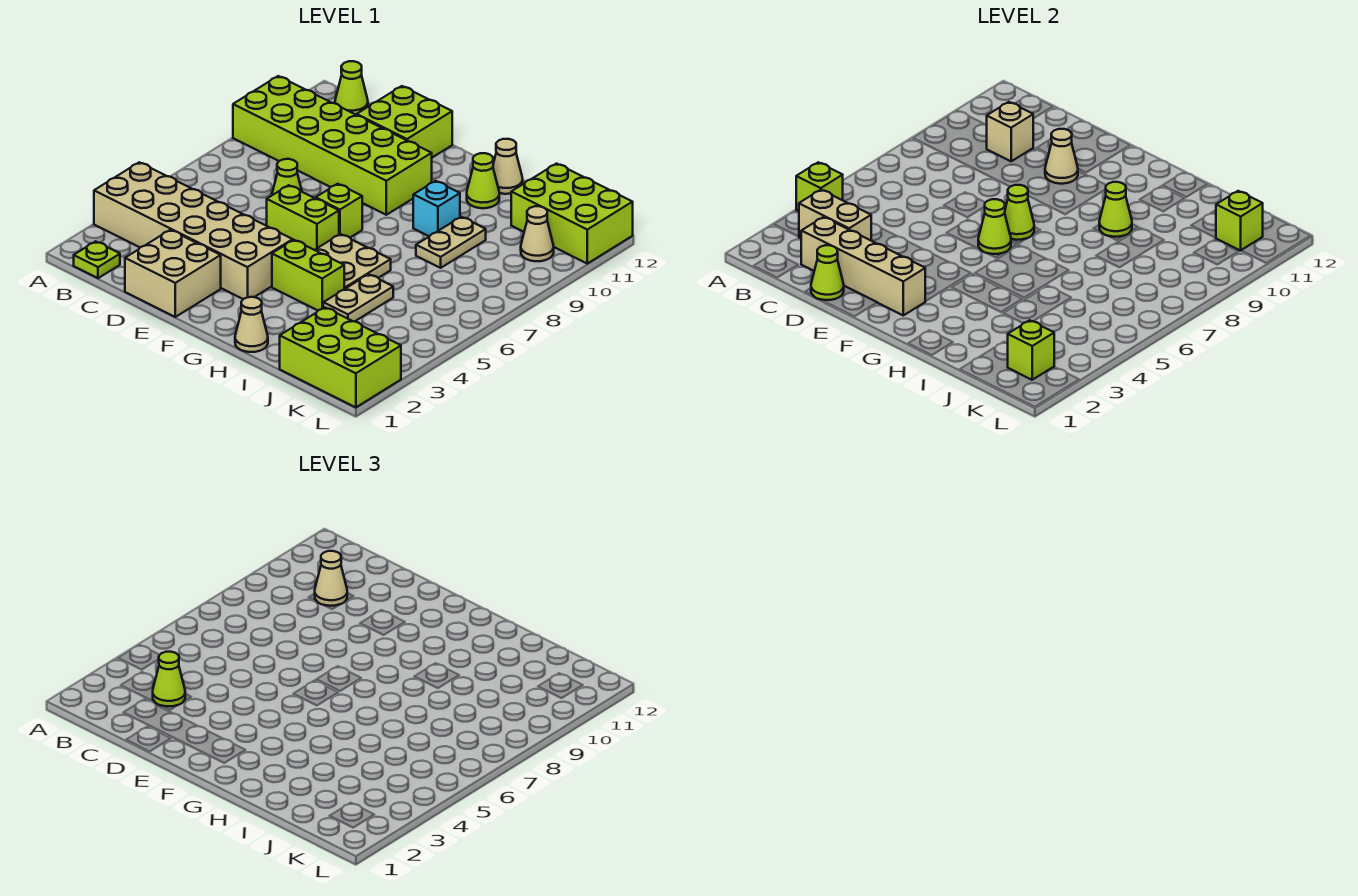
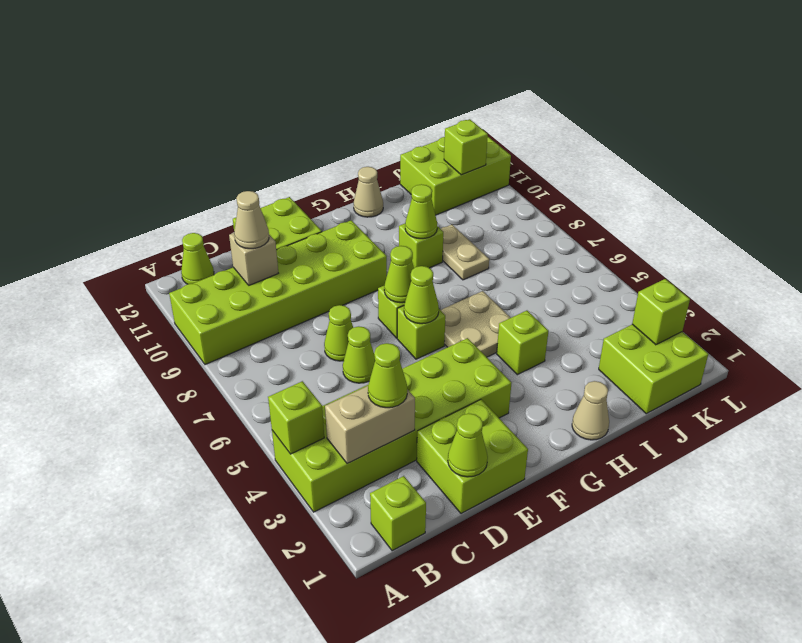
tan brick A3:F4 level 1 -> lime brick A3:F4 level 1
lime plate B1 level 1 -> lime brick B1 level 1
tan brick C2:F2 level 2 -> none
tan brick D1:E2 level 1 -> lime brick D1:E2 level 1
lime brick E6:F6 level 1 -> lime brick F6 level 1
tan cone E10 level 2 -> none
lime brick G4:H4 level 1 -> lime brick H4 level 1
cyan brick H9 level 1 -> lime brick H9 level 1
lime cone H11 level 1 -> lime cone D6 level 1
tan plate I4:I5 level 1 -> none
lime brick J1:L2 level 1 -> lime brick J1:K2 level 1
tan cone K10 level 1 -> none

